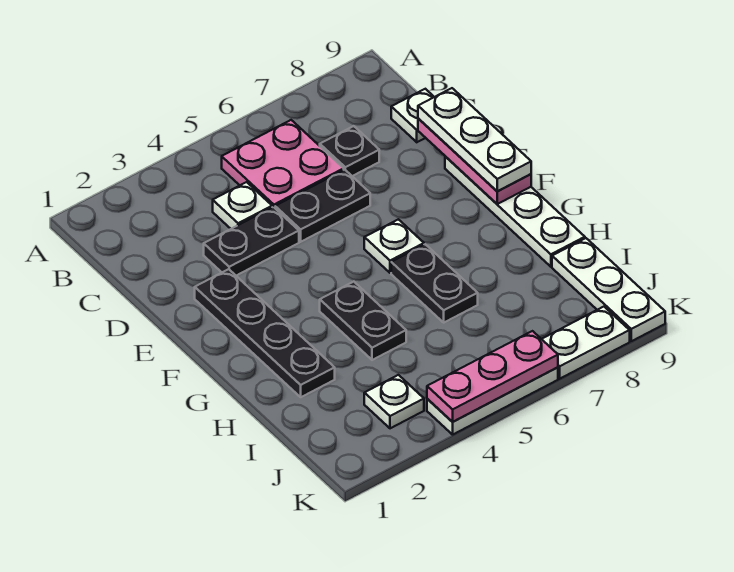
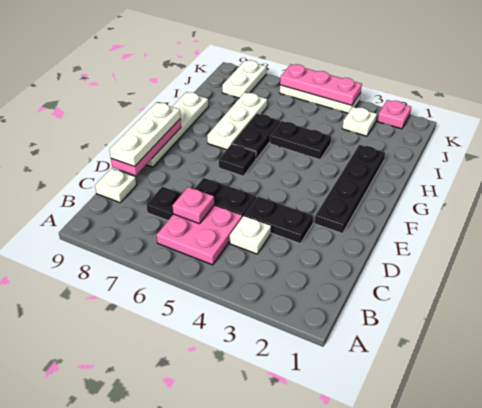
none -> pink plate C6 level 2
white plate F6 level 1 -> black plate F6 level 1
black plate G4:H4 level 1 -> black plate H4:H5 level 1
white plate I9:K9 level 1 -> white plate G7:I7 level 1
none -> pink plate K2 level 1
white plate K7:K8 level 1 -> white plate J8:K8 level 1

